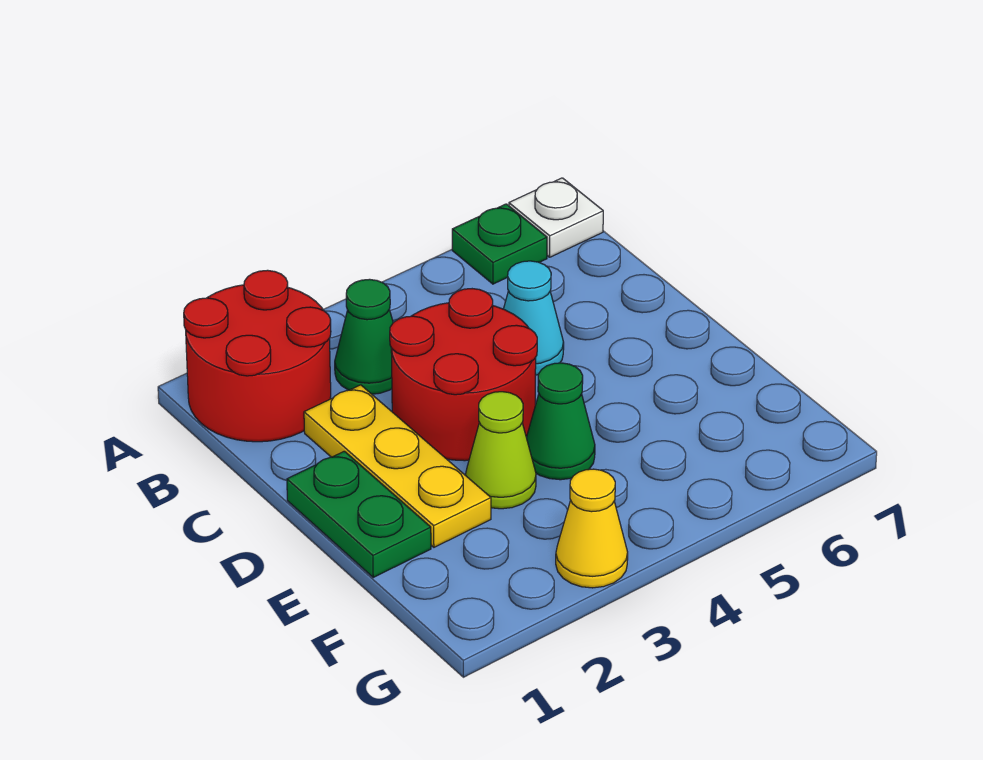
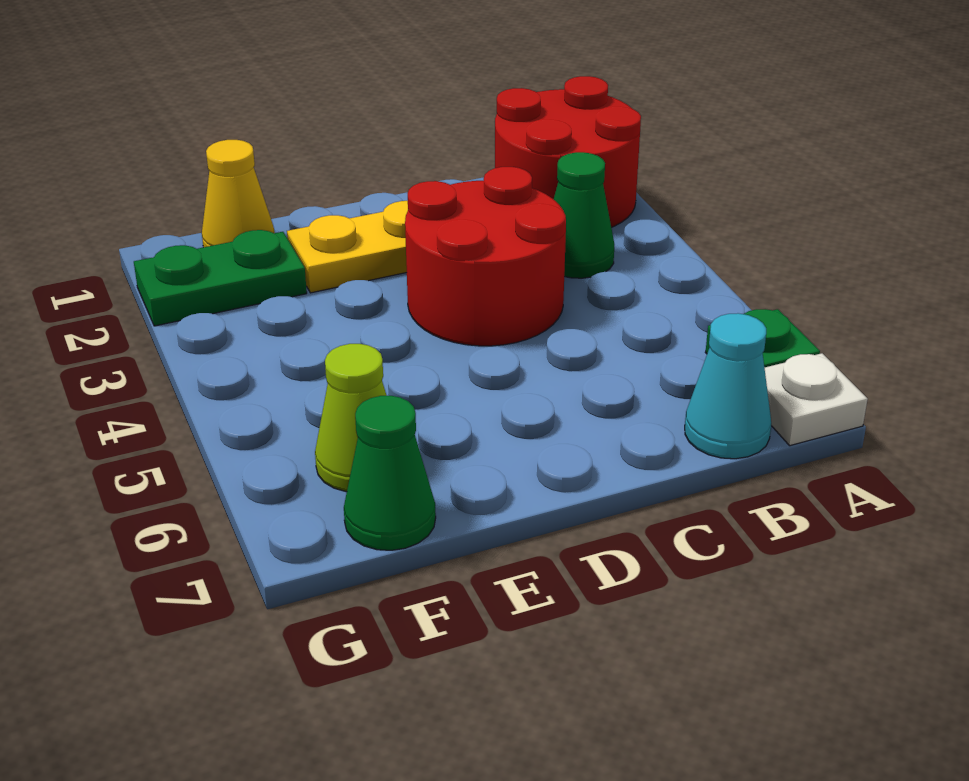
cyan cone C5 level 1 -> cyan cone B7 level 1
green plate D1:E1 level 1 -> green plate F2:G2 level 1
lime cone E3 level 1 -> lime cone F6 level 1
green cone E4 level 1 -> green cone F7 level 1
yellow cone G3 level 1 -> yellow cone F1 level 1

